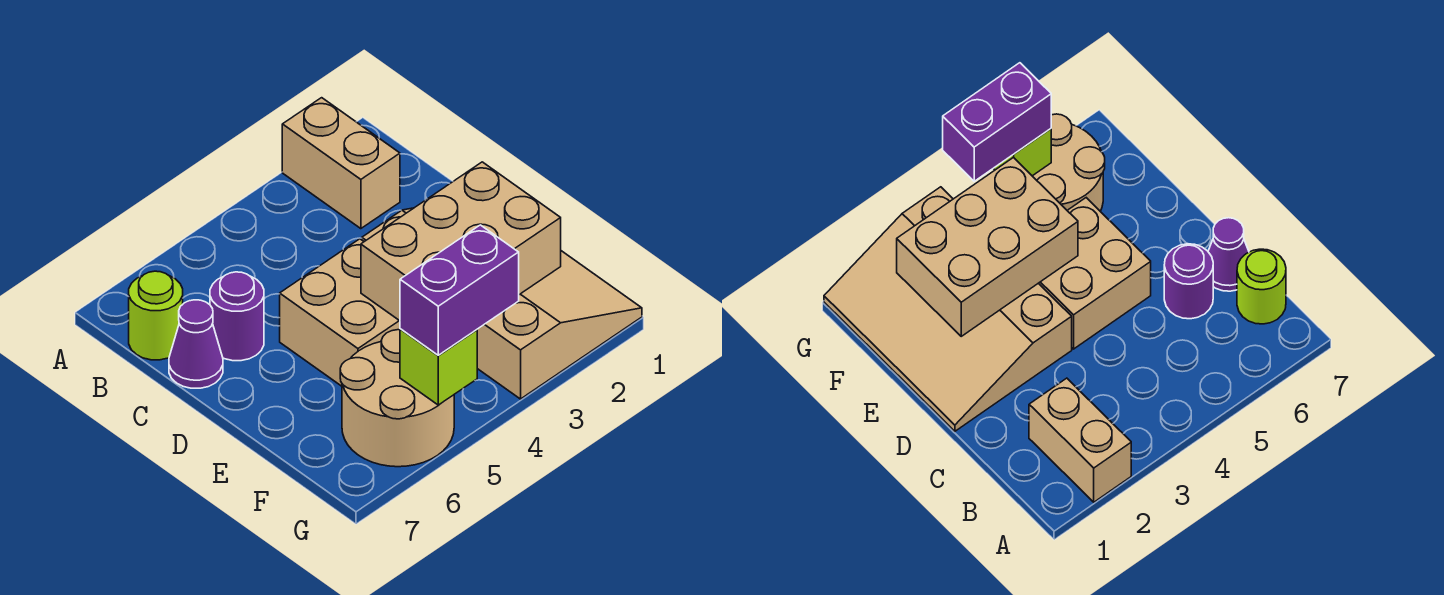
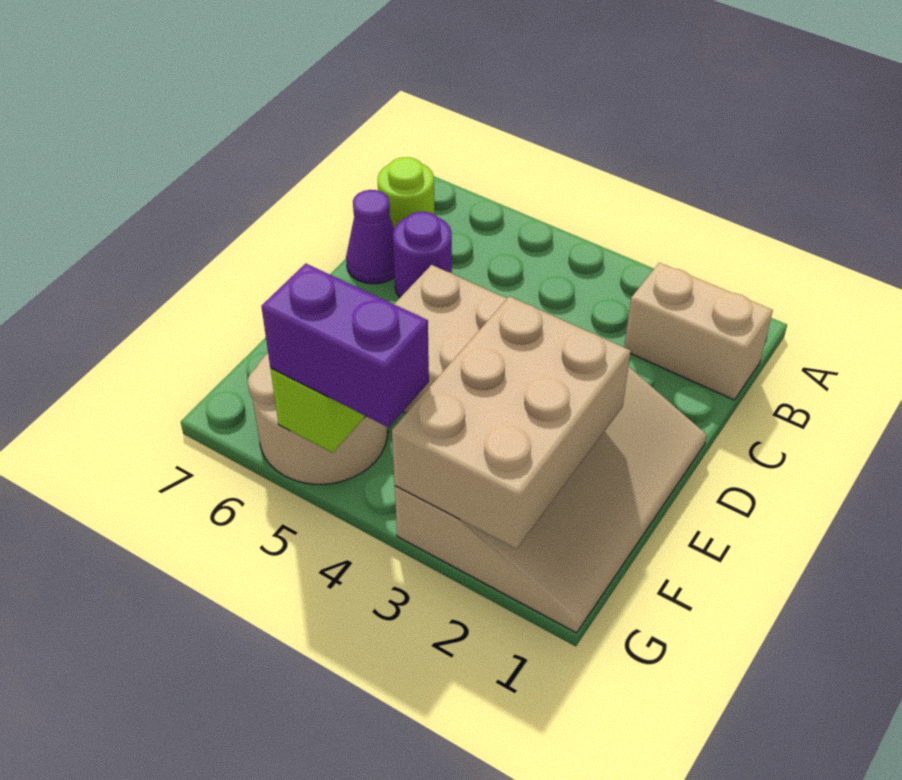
tan brick A2:B2 level 1 -> tan brick B1:B2 level 1
tan brick E2:F4 level 2 -> tan brick E2:G3 level 2

